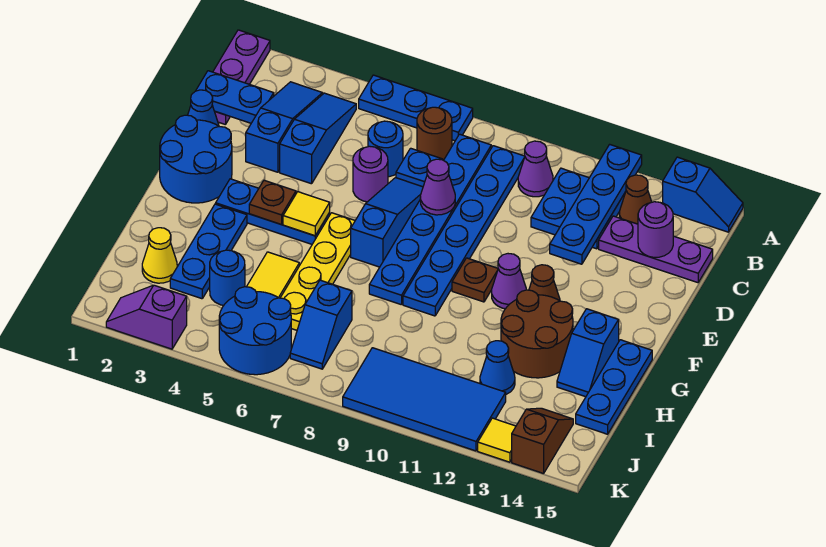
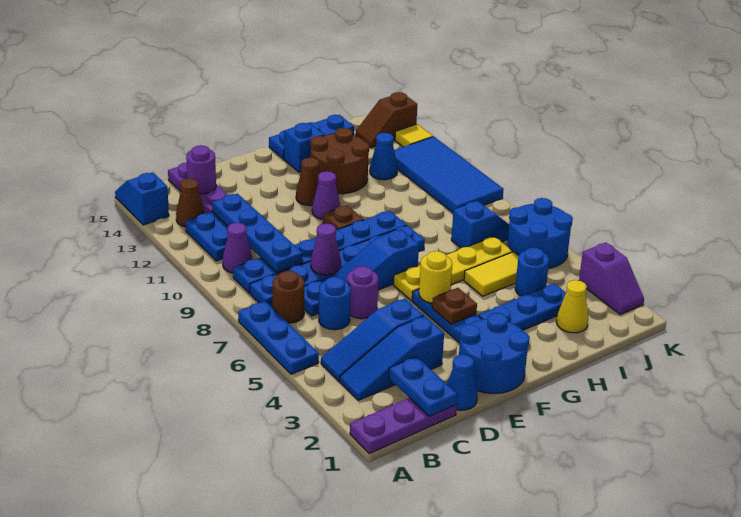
blue plate A12:D12 level 2 -> blue plate C9:C12 level 2
yellow tile F5 level 2 -> yellow round brick F5 level 2

